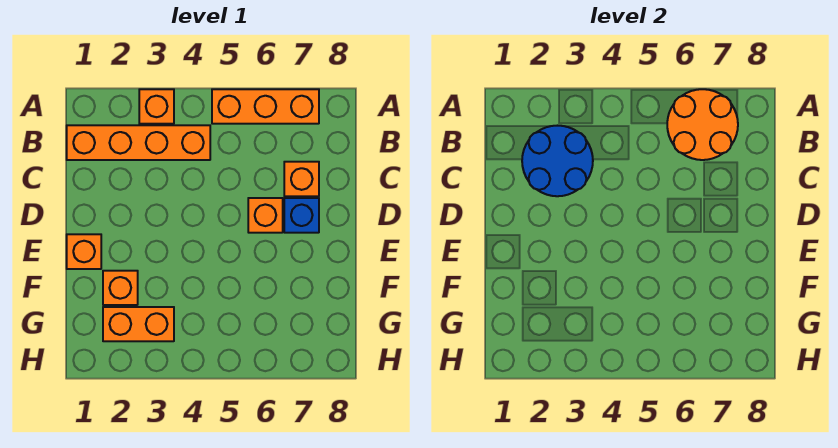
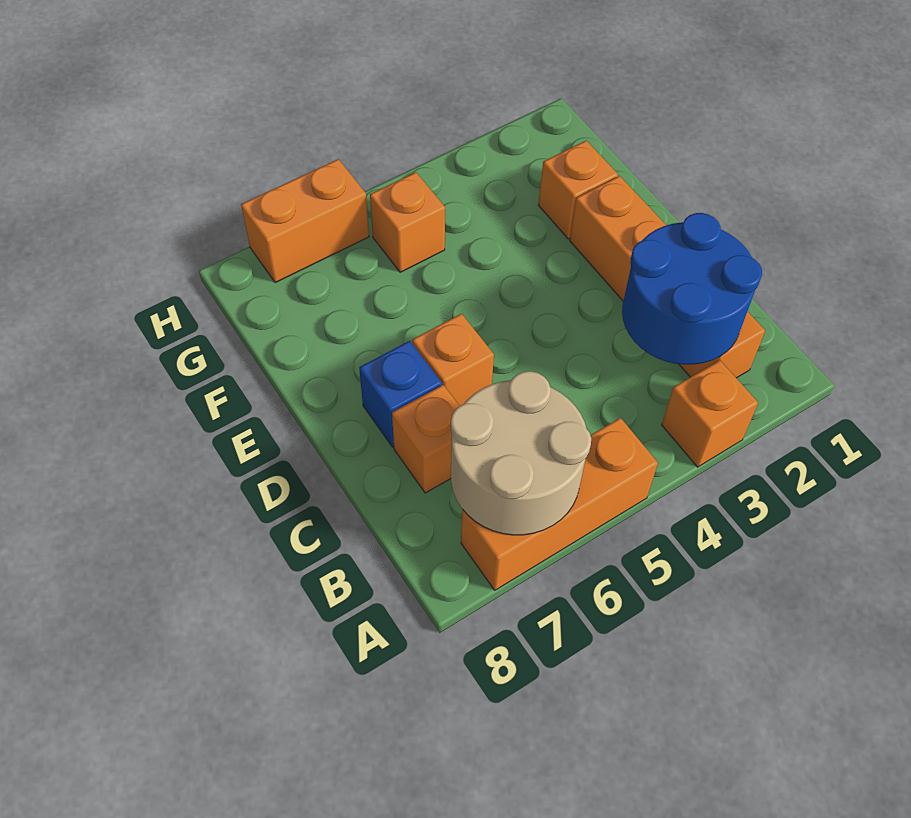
orange round brick A6:B7 level 2 -> tan round brick A6:B7 level 2
orange brick B1:B4 level 1 -> orange brick B2:E2 level 1
orange brick E1 level 1 -> orange brick G5 level 1
orange brick G2:G3 level 1 -> orange brick H6:H7 level 1

